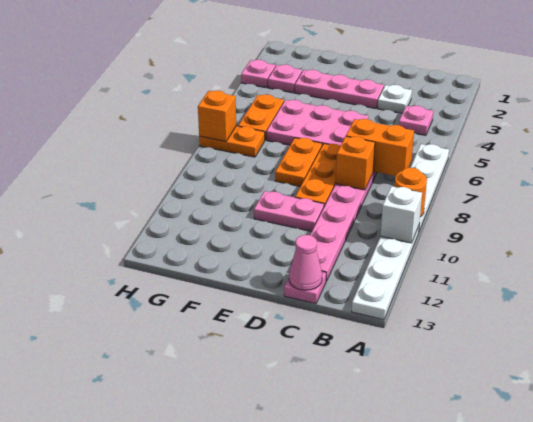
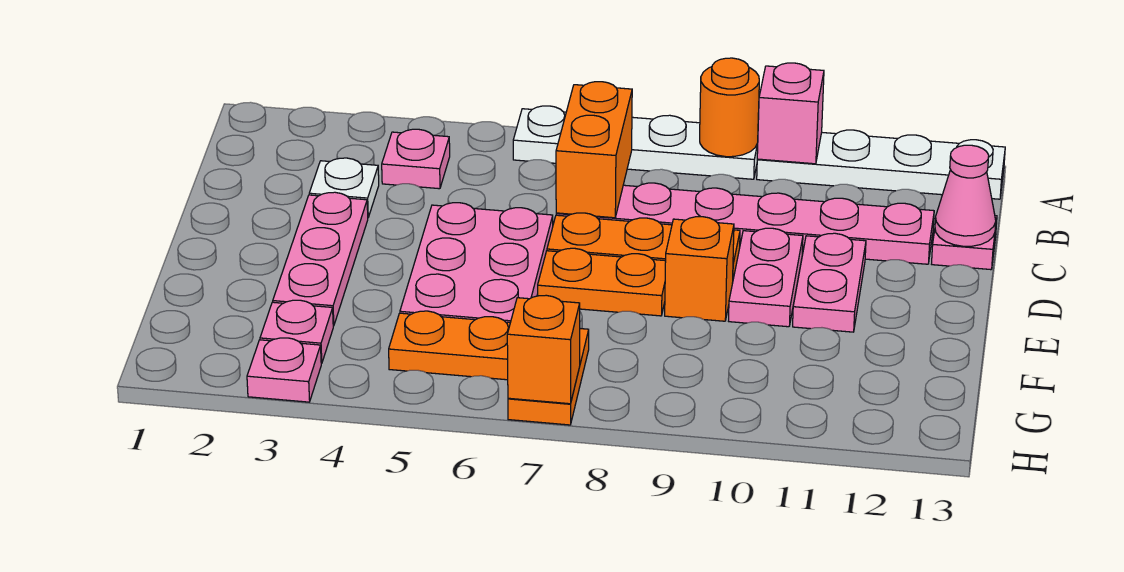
white brick A10 level 2 -> pink brick A10 level 2
orange brick C8 level 2 -> orange brick E9 level 1
none -> pink plate D11:E11 level 1

